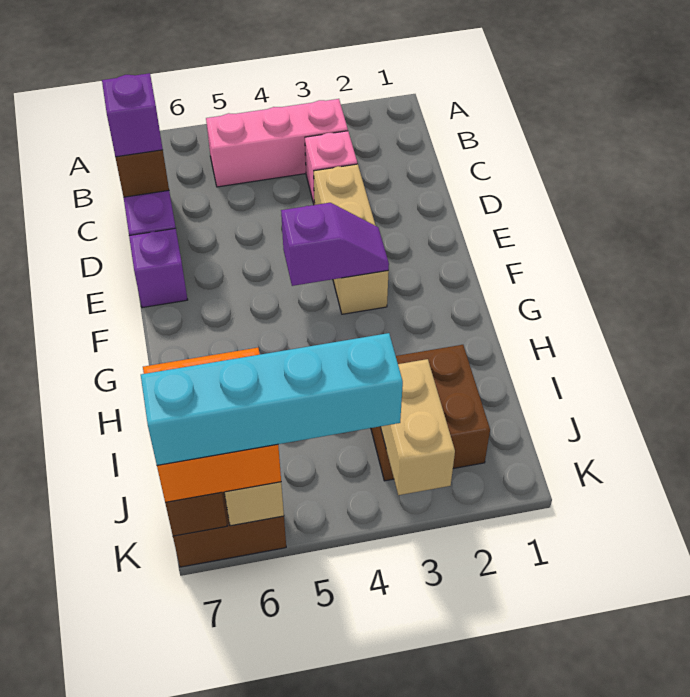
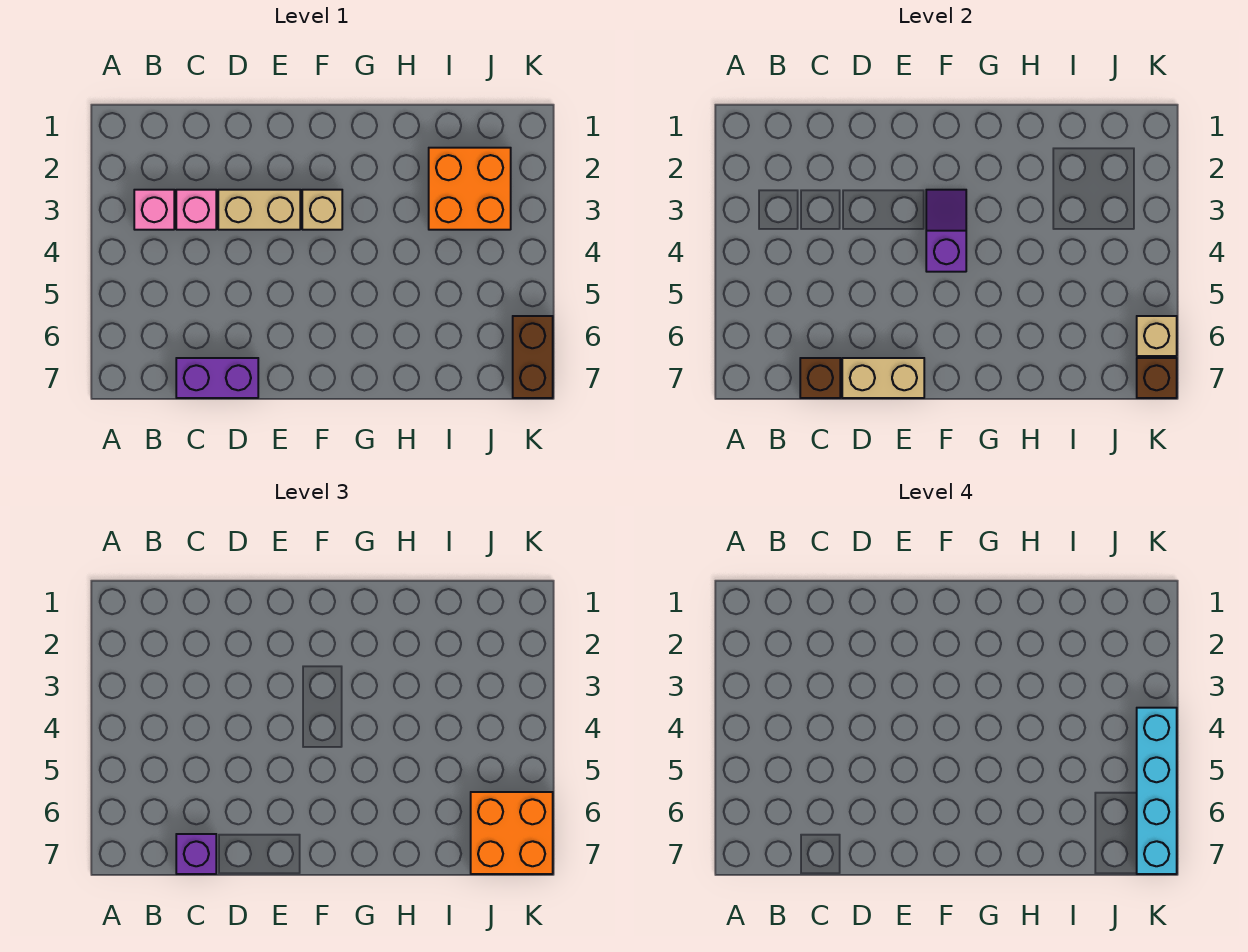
pink brick B3:B5 level 1 -> pink brick B3 level 1
purple brick E7 level 1 -> none
brown brick I2:J3 level 1 -> orange brick I2:J3 level 1
tan brick J3:K3 level 2 -> tan brick D7:E7 level 2

